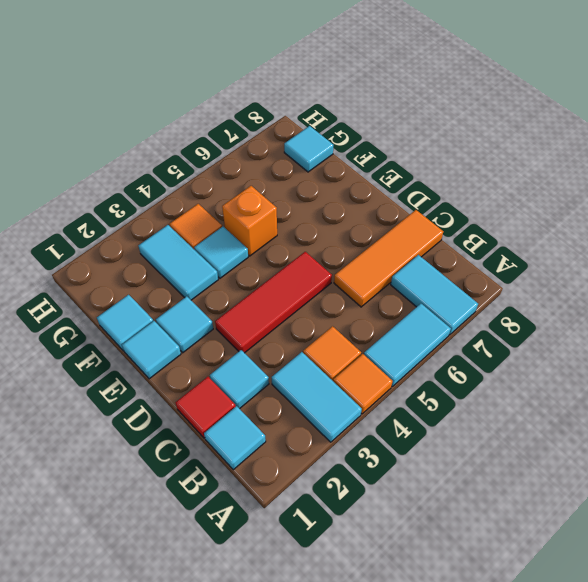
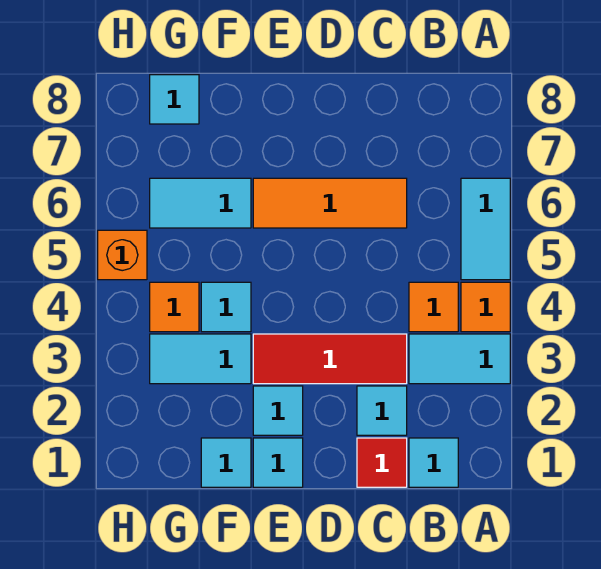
cyan tile A7:B7 level 1 -> cyan tile F6:G6 level 1
orange tile C6:C8 level 1 -> orange tile C6:E6 level 1
red tile D3:D5 level 1 -> red tile C3:E3 level 1
orange brick F5 level 1 -> orange brick H5 level 1

